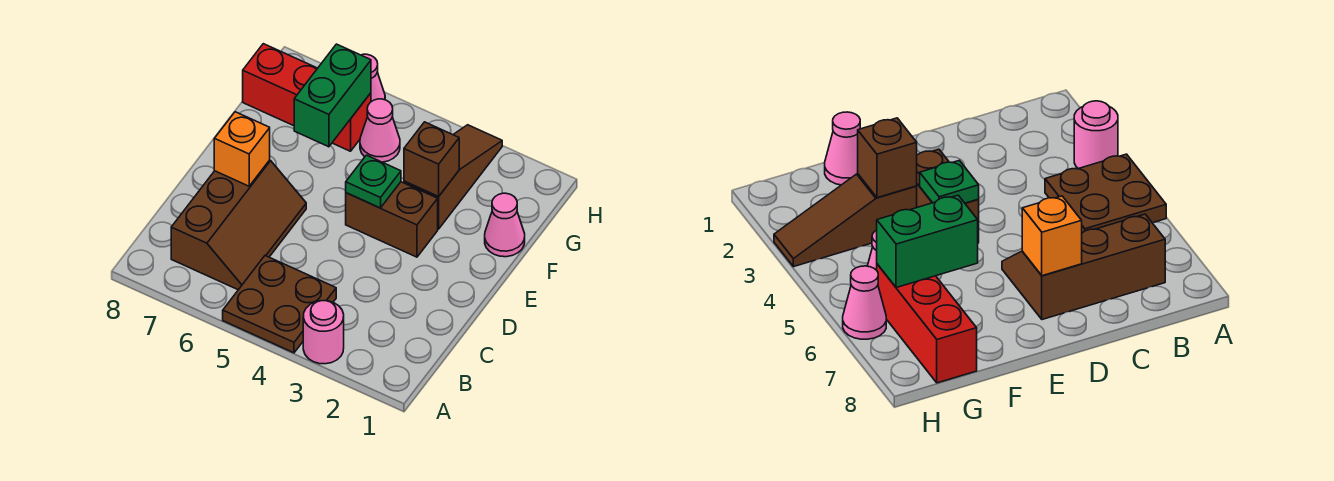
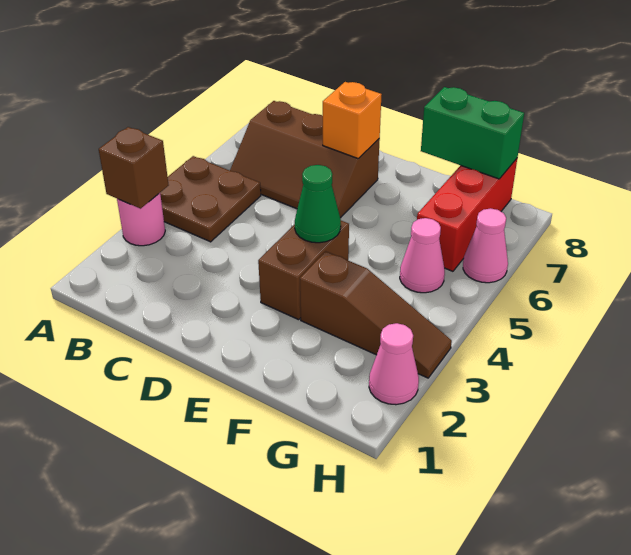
green plate E4 level 2 -> green cone E4 level 2
pink cone F1 level 1 -> pink cone H2 level 1
brown brick F3 level 2 -> brown brick A3 level 2
green brick F6:G6 level 2 -> green brick F8:G8 level 2

